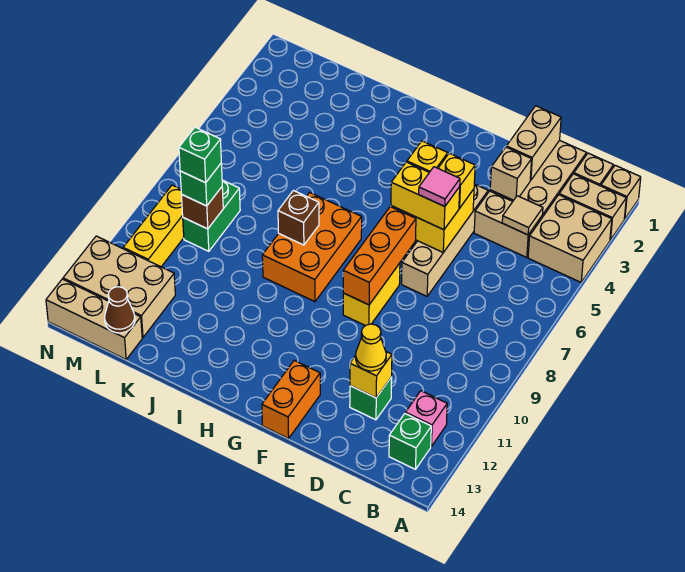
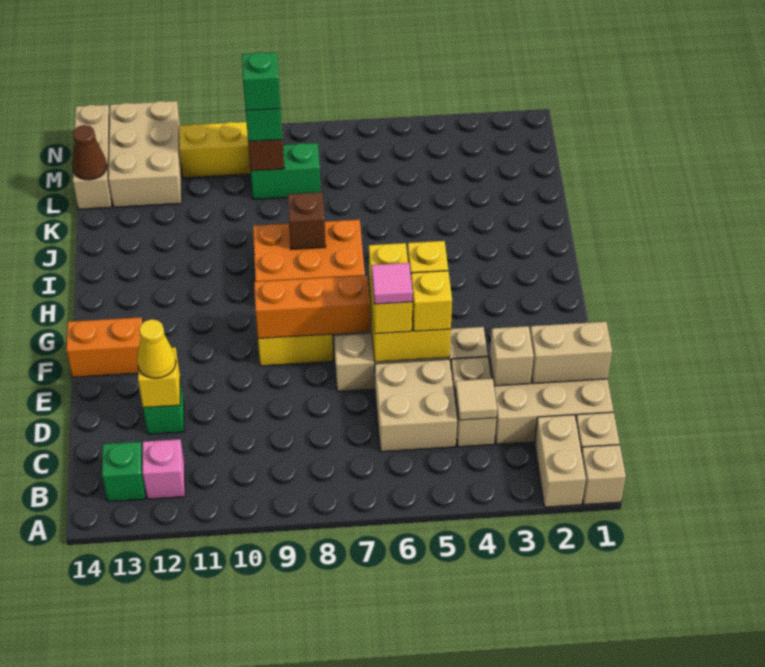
tan brick A3:B4 level 1 -> tan brick C5:D6 level 1

